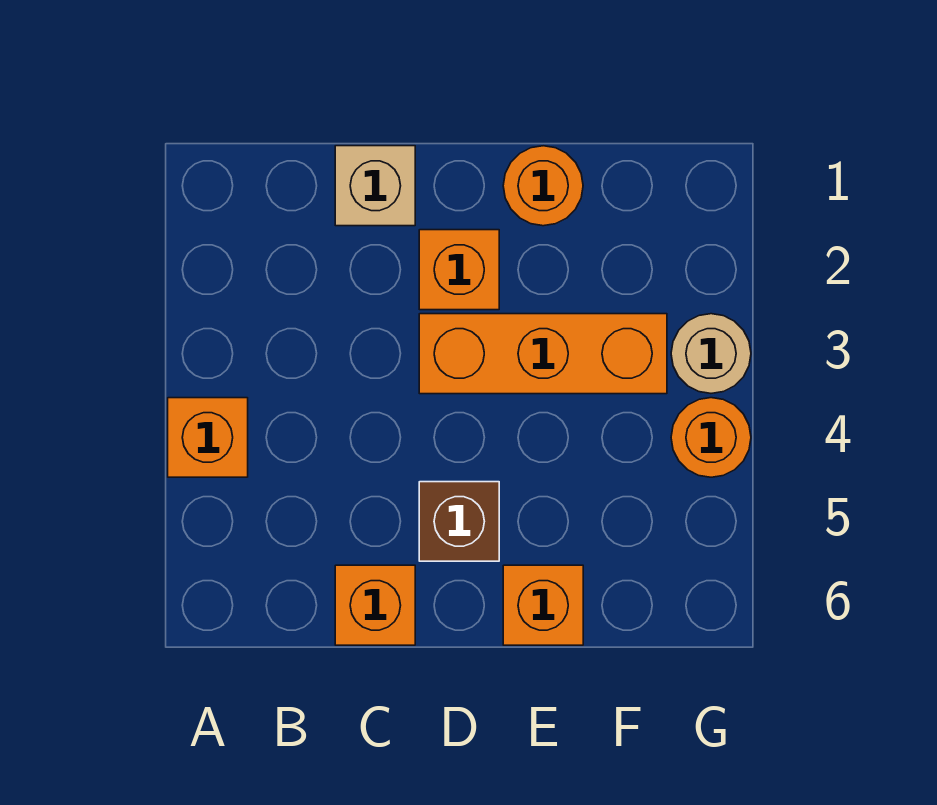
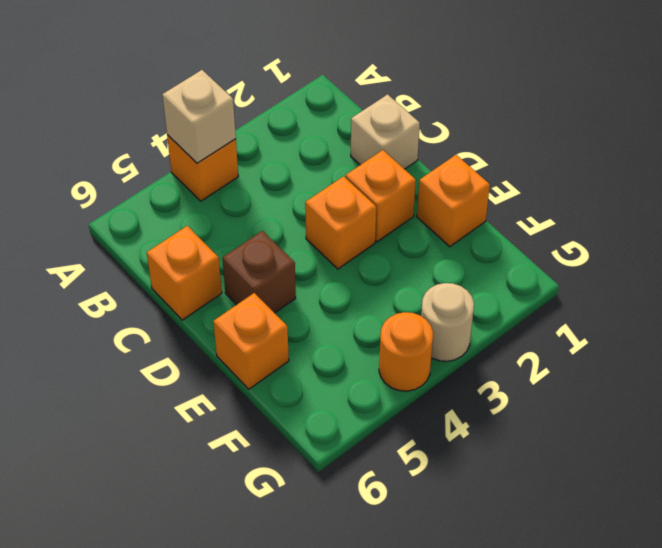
none -> tan brick A4 level 2
orange brick D3:F3 level 1 -> orange brick D3 level 1
orange round brick E1 level 1 -> orange brick E1 level 1

